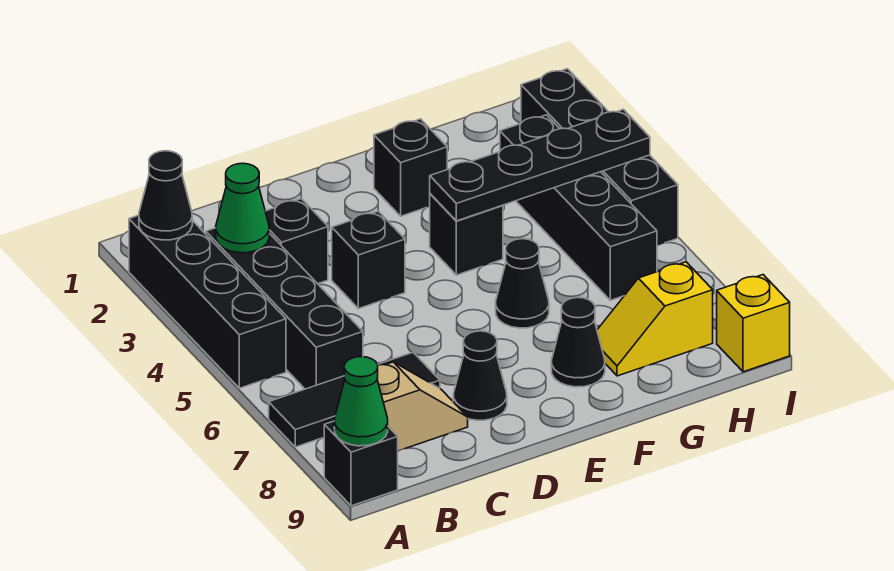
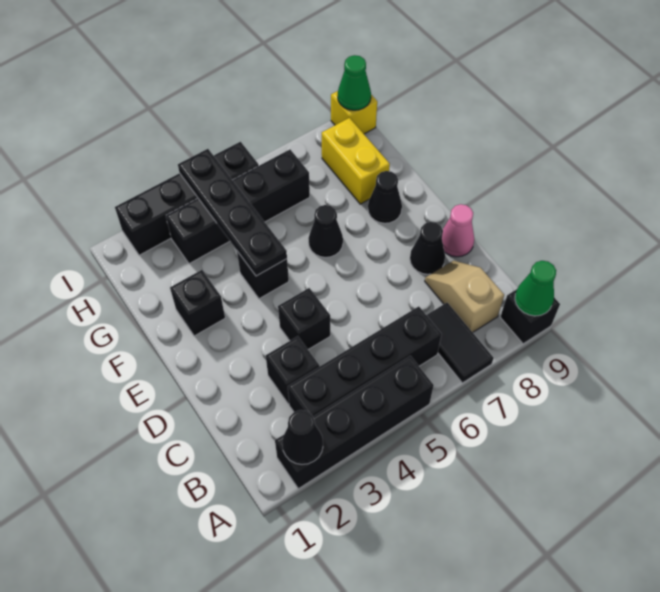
black tile A7:C7 level 1 -> black tile A7:B7 level 1
green cone B3 level 2 -> green cone I9 level 2
none -> pink cone D9 level 1
yellow slope G8:H8 level 1 top H -> yellow brick G8:H8 level 1

